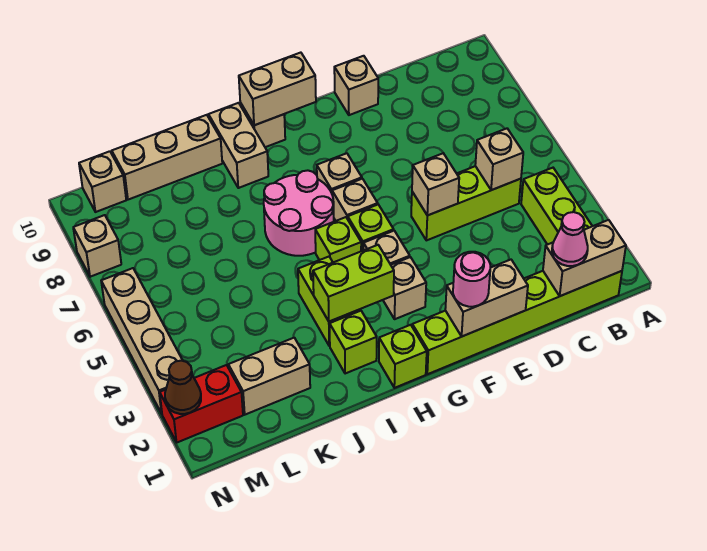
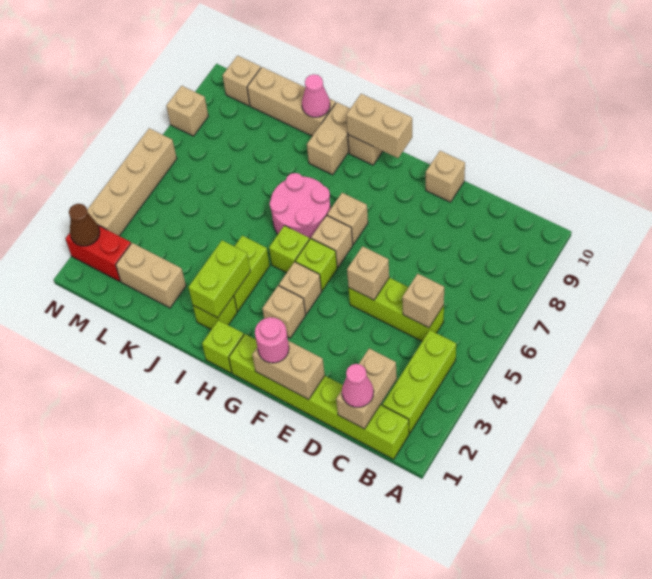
tan brick B1:C1 level 2 -> tan brick C1:C2 level 2
lime brick H3:I3 level 2 -> lime brick I2:I3 level 2
none -> pink cone J10 level 2

